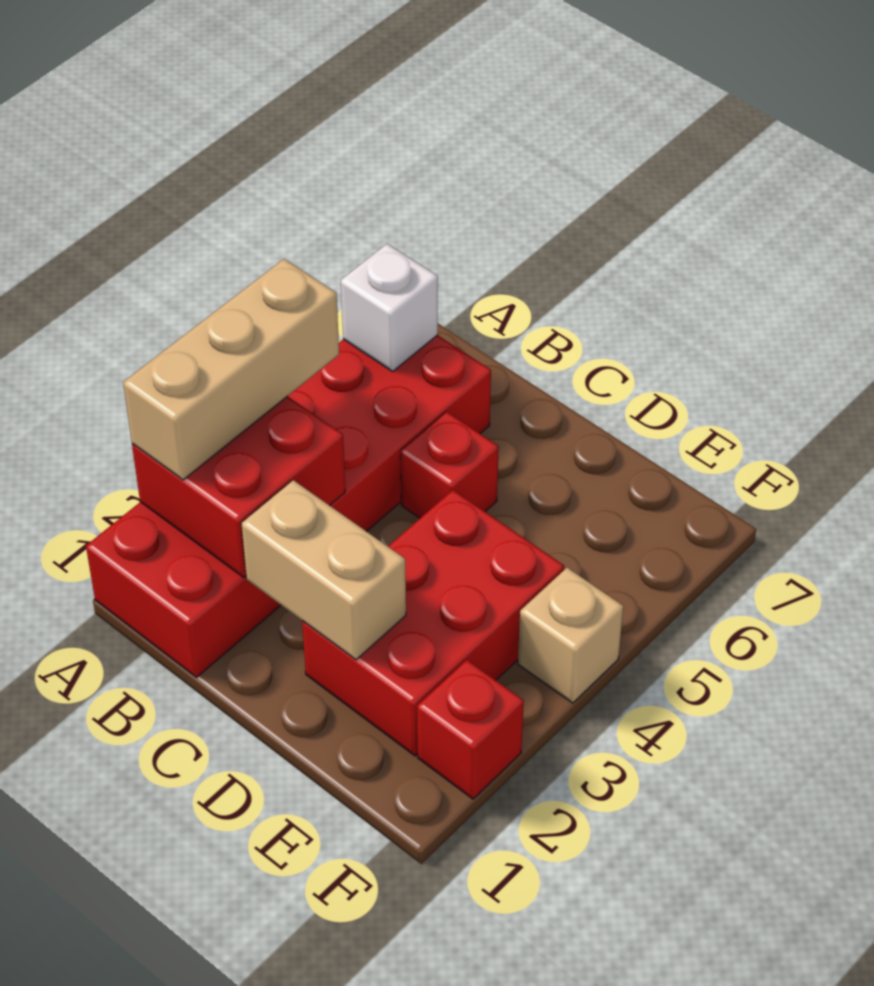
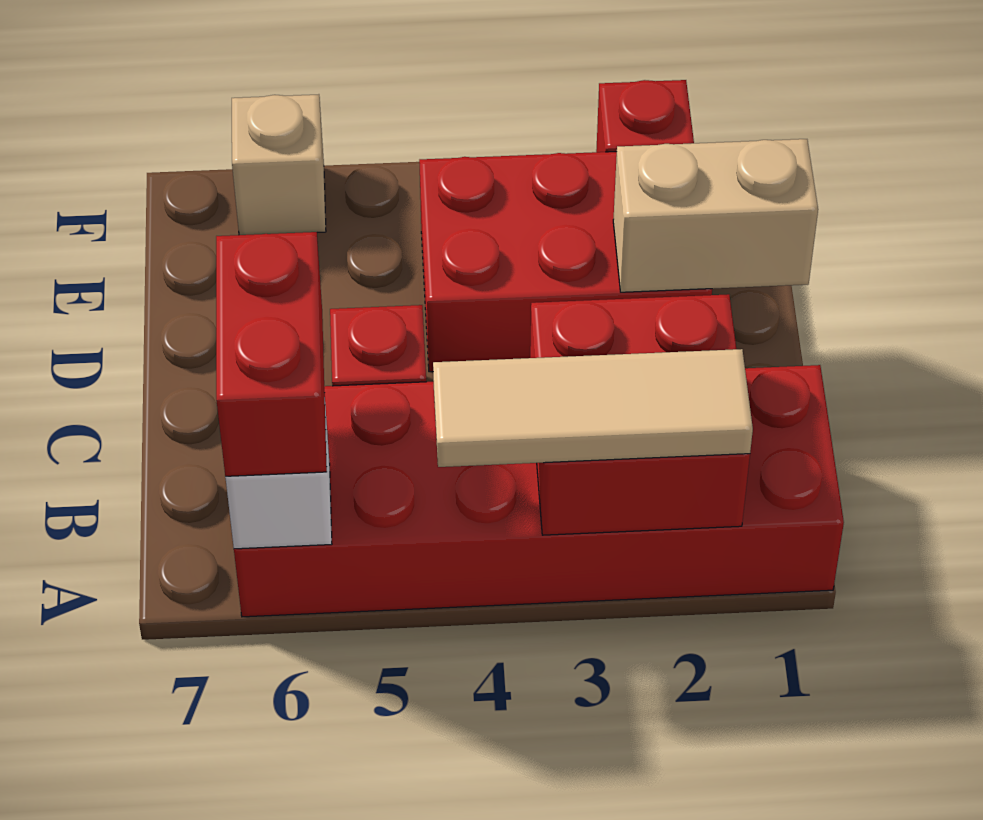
tan brick A2:A4 level 3 -> tan tile A2:A4 level 3
none -> red brick A6:B6 level 3
tan brick C2:D2 level 2 -> tan brick D1:D2 level 2
tan brick F4 level 1 -> tan brick F6 level 1

